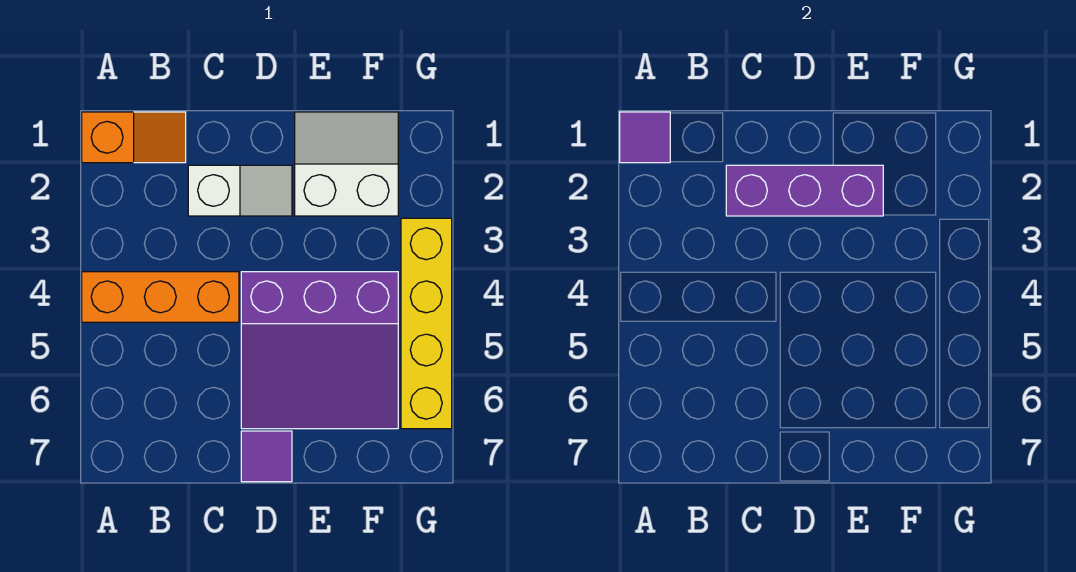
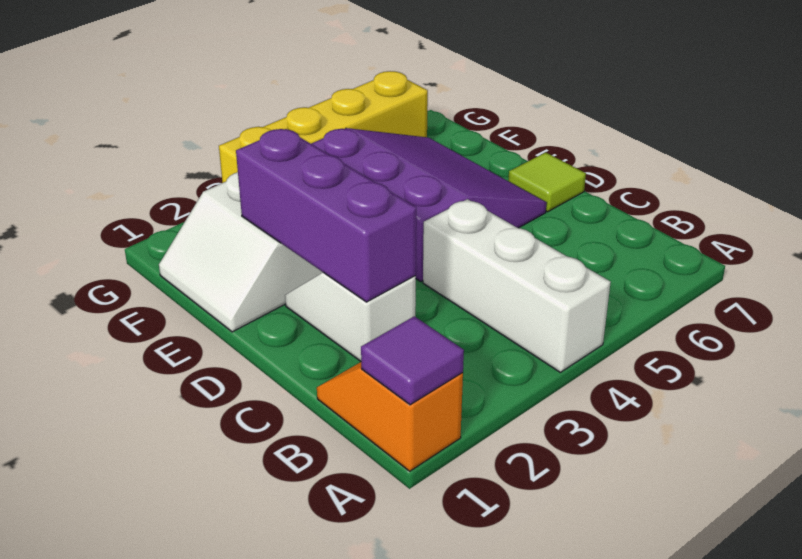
orange brick A4:C4 level 1 -> white brick A4:C4 level 1
purple tile D7 level 1 -> lime tile D7 level 1

